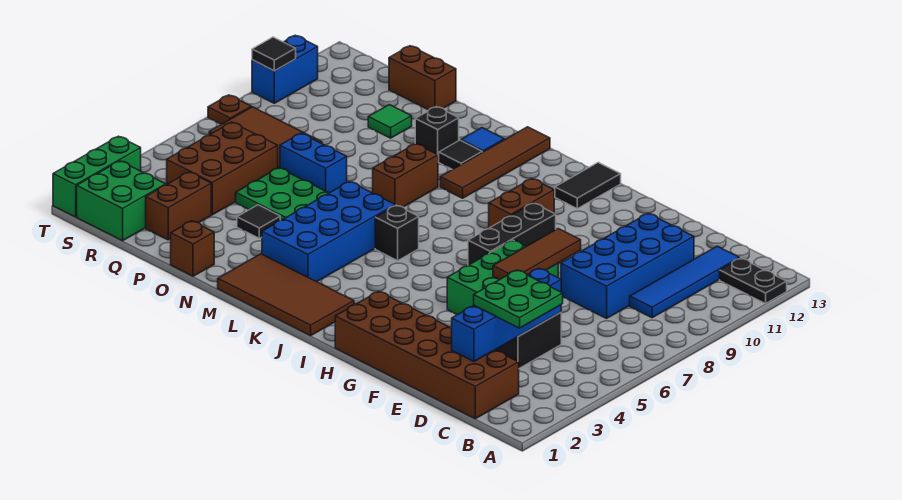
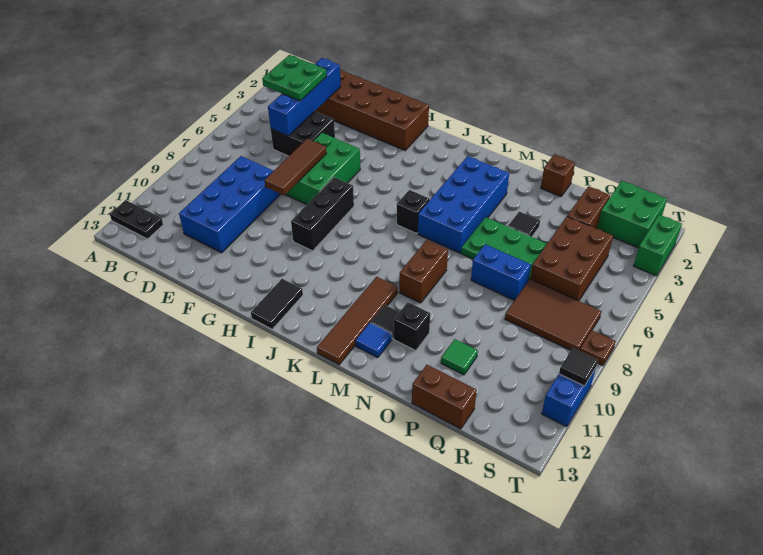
blue tile C9:C12 level 1 -> none
brown brick I9:I10 level 1 -> none
brown tile J1:M2 level 1 -> none
green brick T1:T3 level 1 -> green brick T2:T3 level 1

